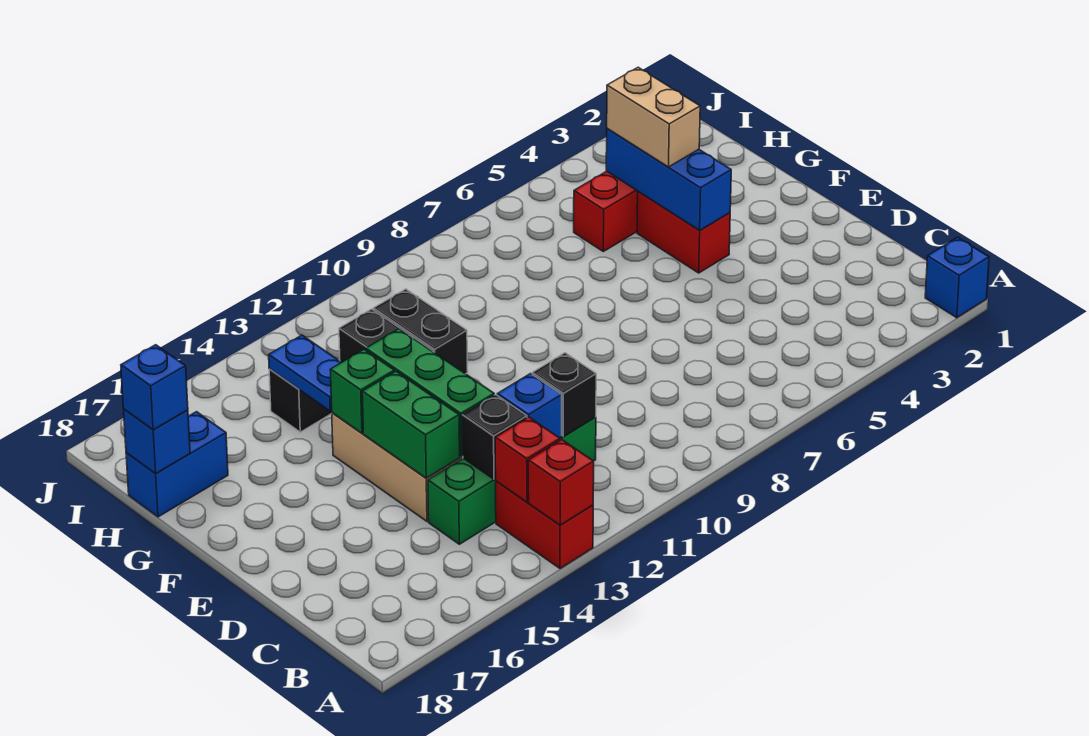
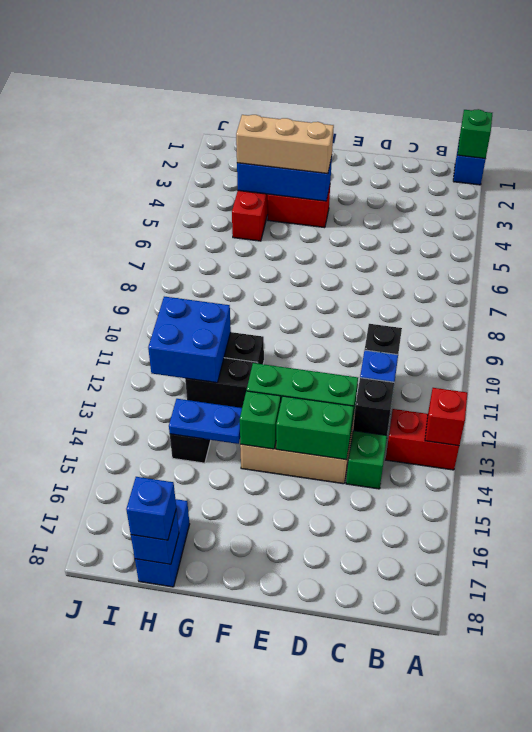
none -> green brick A1 level 2
red brick B13 level 2 -> none
tan brick G4:H4 level 3 -> tan brick F4:H4 level 3
none -> blue brick H11:I12 level 2

